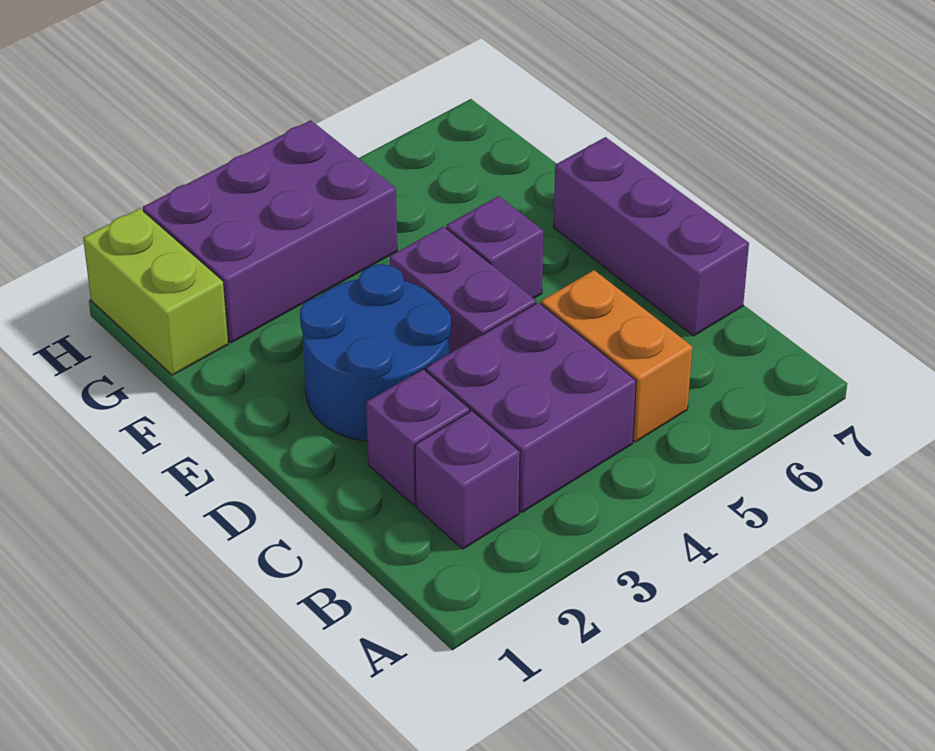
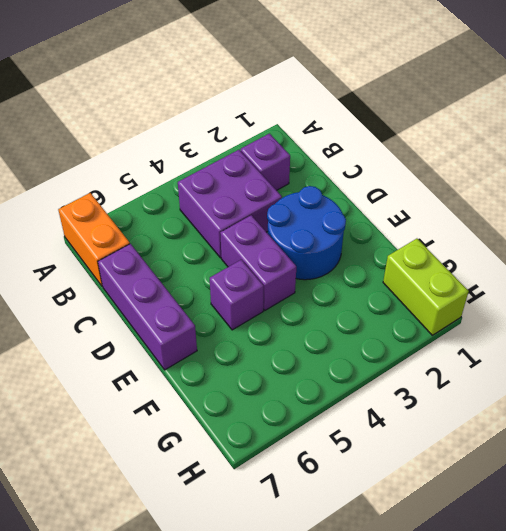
orange brick B5:C5 level 1 -> orange brick A7:B7 level 1
purple brick C2 level 1 -> none
purple brick G2:H4 level 1 -> none

